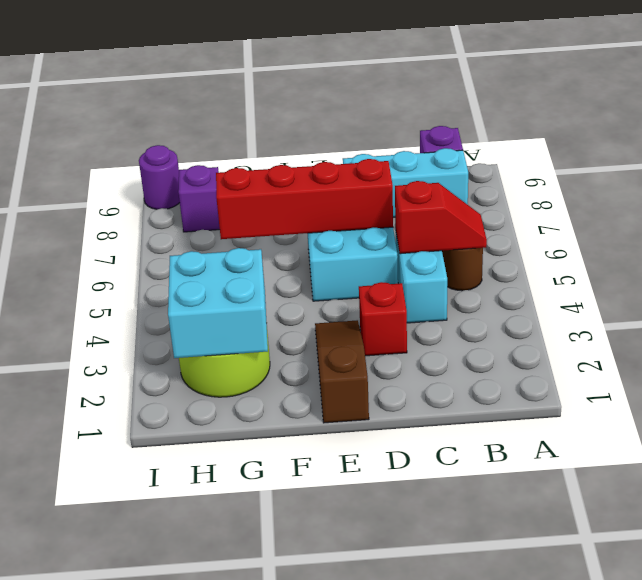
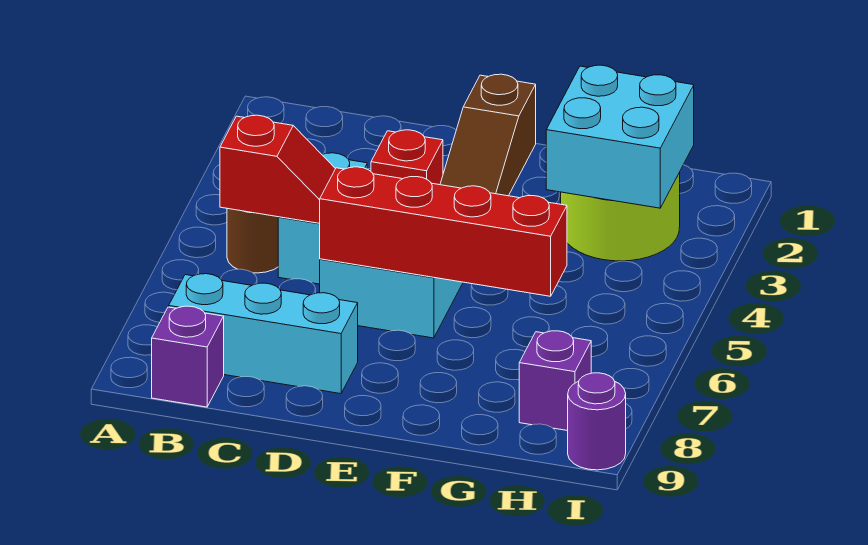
red slope B5:C5 level 2 top C -> red slope B5:C5 level 2 top B

